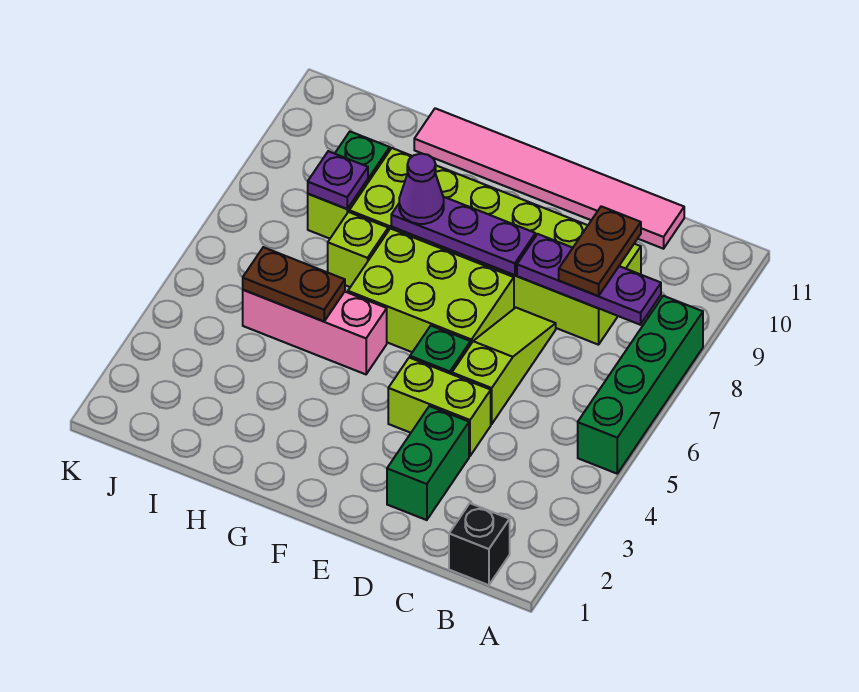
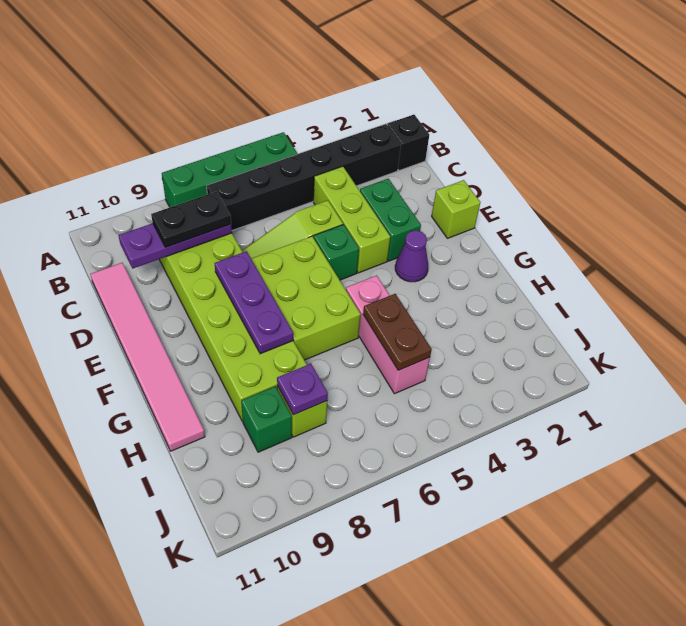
none -> black brick B2:B7 level 1
purple plate B8:D8 level 2 -> purple plate C8:C10 level 2
brown plate C8:C9 level 3 -> black plate C8:C9 level 3
green brick D2:D3 level 1 -> green brick D3:E3 level 1
lime brick D4:E4 level 1 -> lime brick C4:E4 level 1
purple cone G8 level 3 -> purple cone F3 level 1
lime brick H7 level 1 -> lime brick E1 level 1

